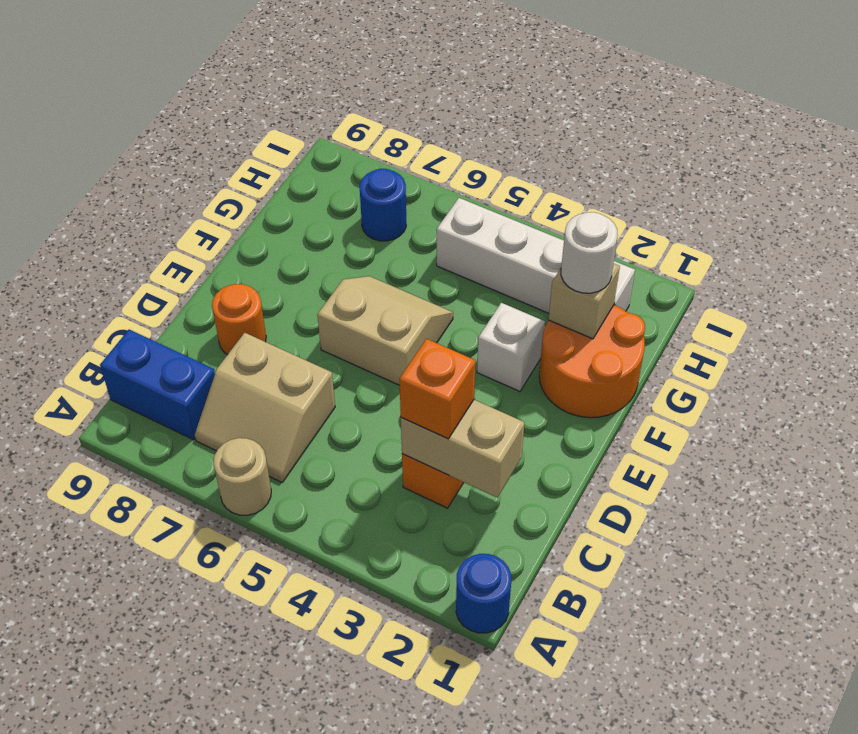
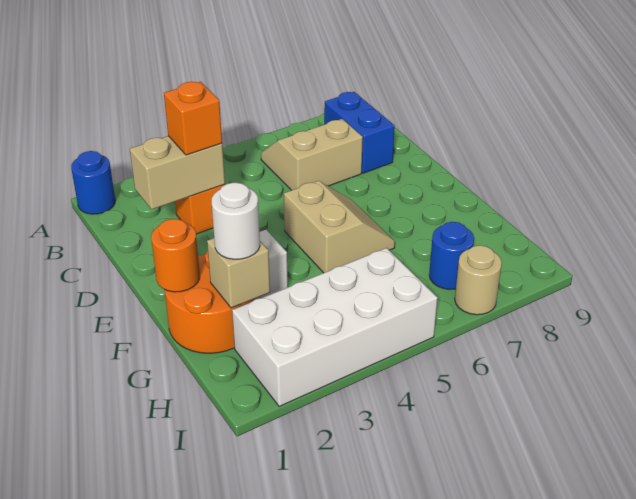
tan round brick A6 level 1 -> tan round brick I7 level 1
blue brick B8:B9 level 1 -> blue brick B8:C8 level 1
orange round brick D8 level 1 -> orange round brick F1 level 2
tan slope E5:F6 level 1 top E -> tan slope E5:F6 level 1 top 5
white brick H2:H5 level 1 -> white brick H2:I5 level 1

